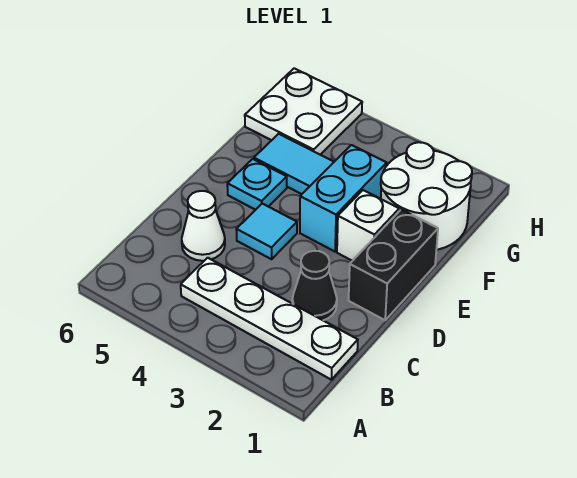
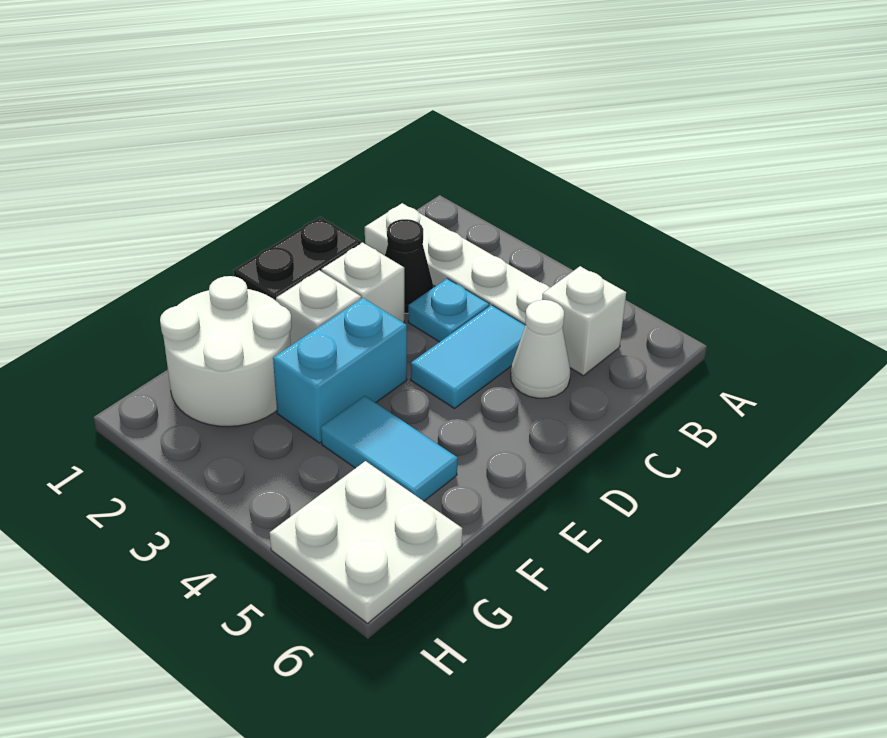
none -> white brick B5 level 1
none -> white brick D2 level 1
cyan tile D4 level 1 -> cyan tile C4:D4 level 1
cyan plate E5 level 1 -> cyan plate C3 level 1

